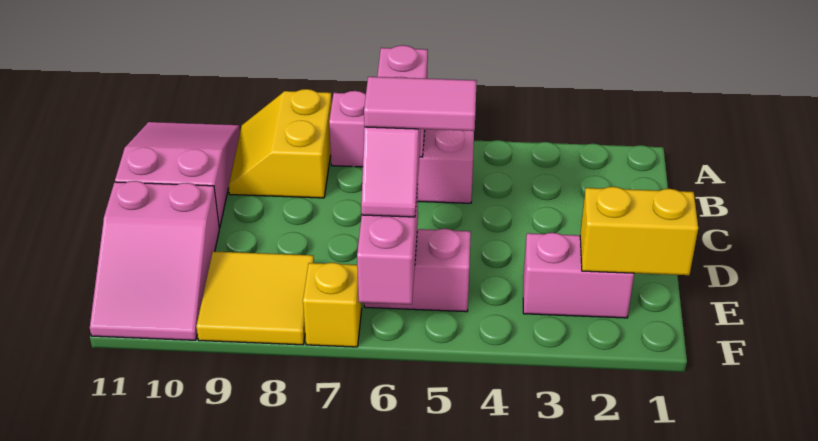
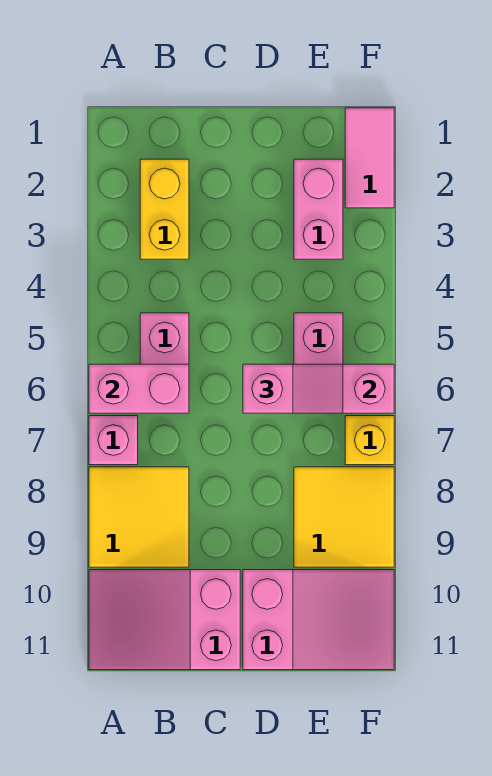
yellow slope A8:B9 level 1 top 8 -> yellow tile A8:B9 level 1
pink tile D5:D6 level 4 -> pink tile F1:F2 level 1
yellow brick E1:E2 level 2 -> yellow brick B2:B3 level 1

